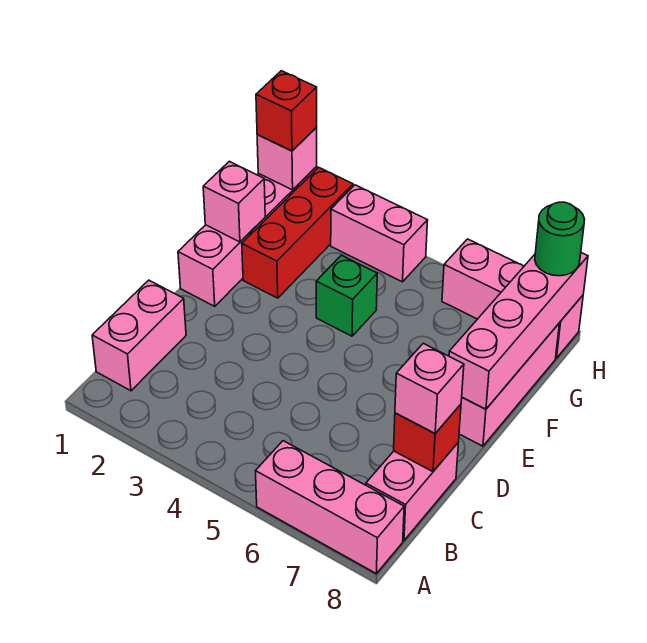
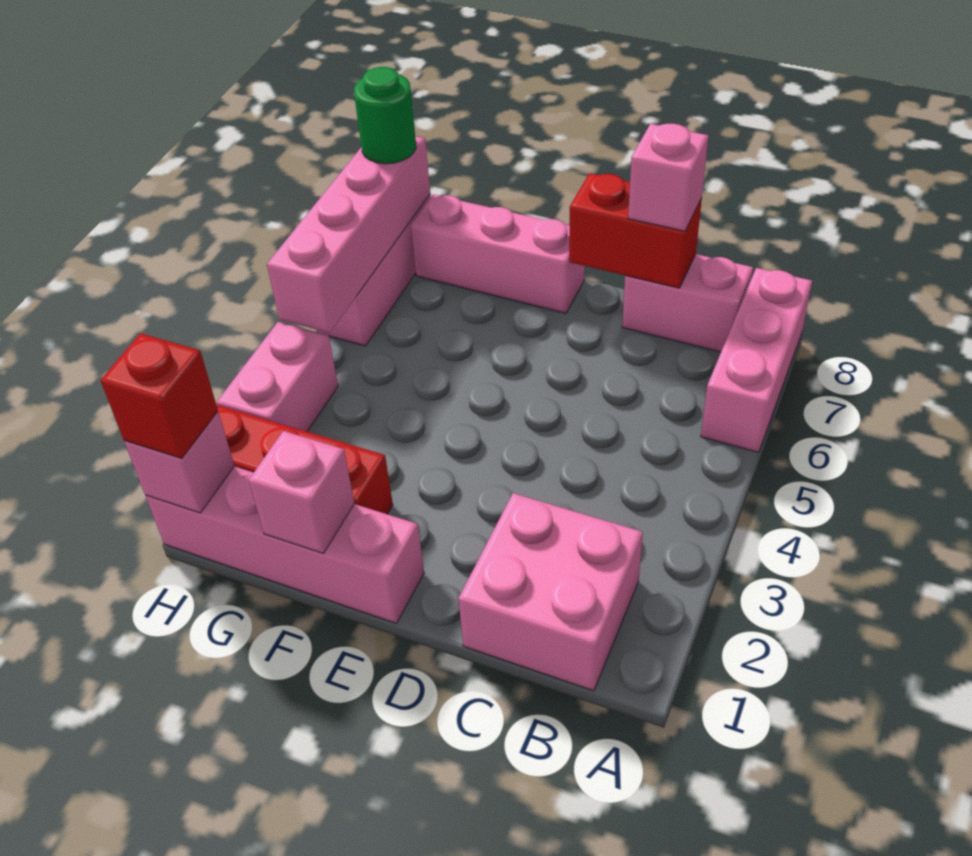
pink brick B1:C1 level 1 -> pink brick B1:C2 level 1
red brick C8 level 2 -> red brick C8:D8 level 2
pink brick E8:H8 level 2 -> pink brick H5:H8 level 2
green brick F4 level 1 -> none

